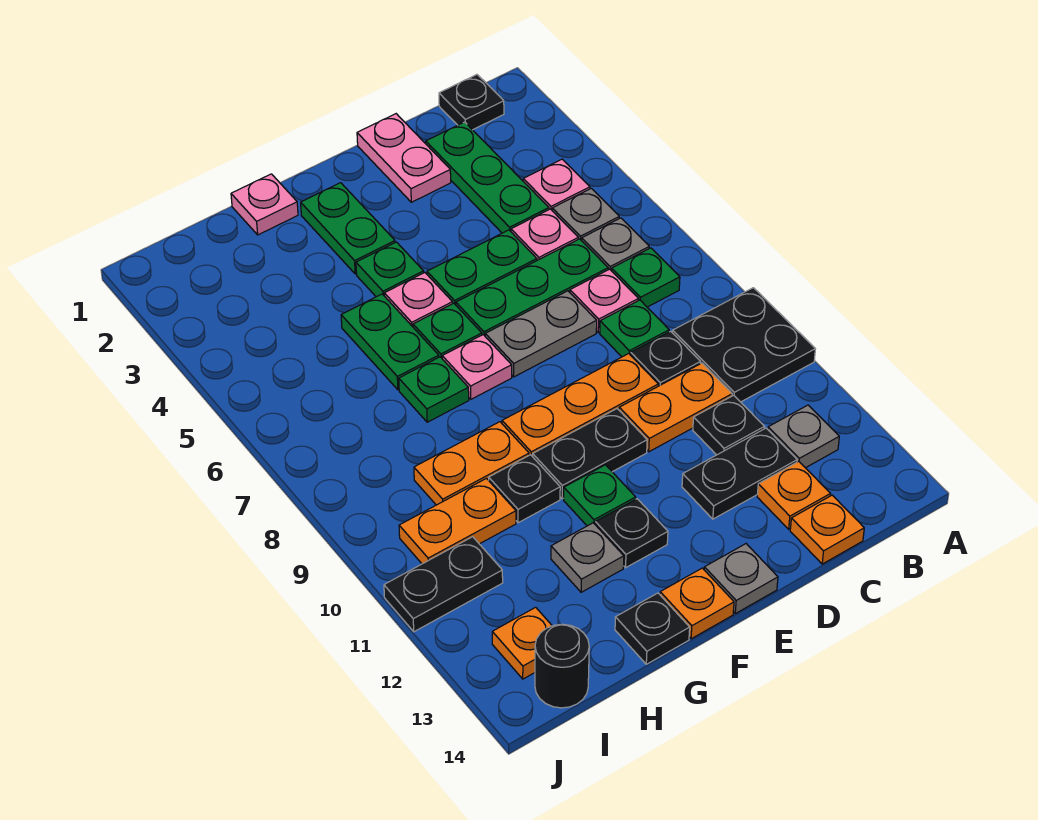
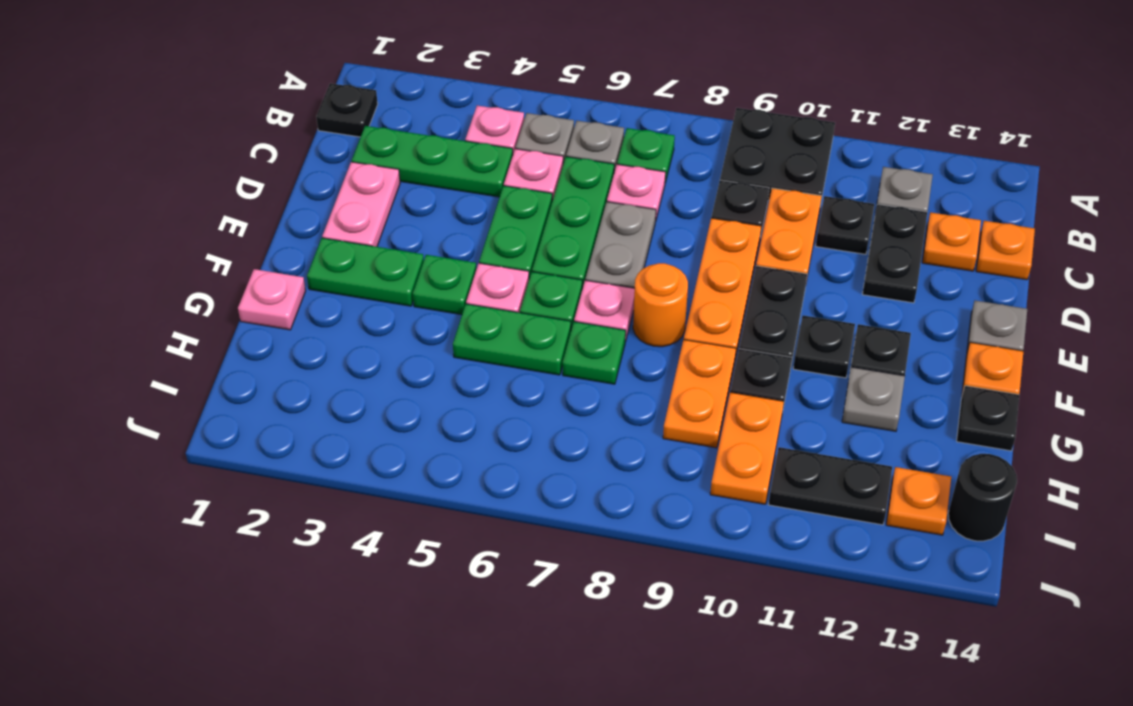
green plate C8 level 1 -> none
pink plate D1:D2 level 1 -> pink plate D2:E2 level 1
none -> orange round brick F8 level 1
green plate F11 level 1 -> black plate F11 level 1
black plate I11:J11 level 1 -> black plate I11:I12 level 1

